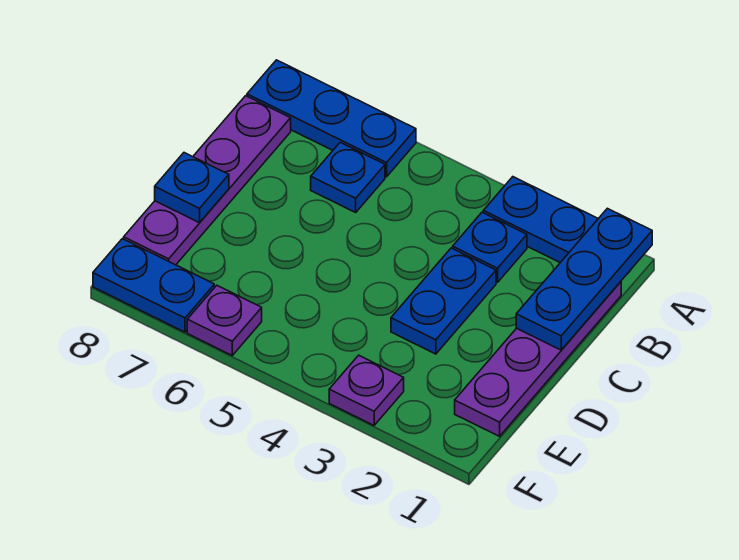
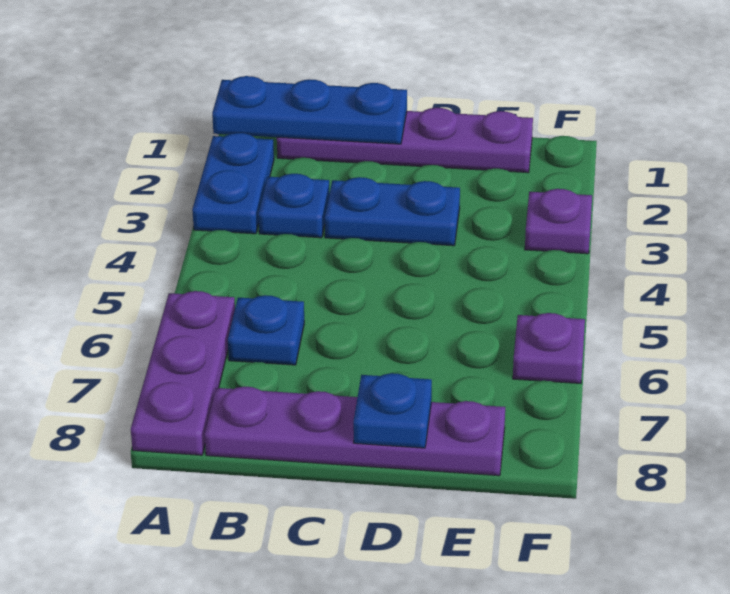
blue plate A6:A8 level 1 -> purple plate A6:A8 level 1
blue plate F7:F8 level 1 -> none

